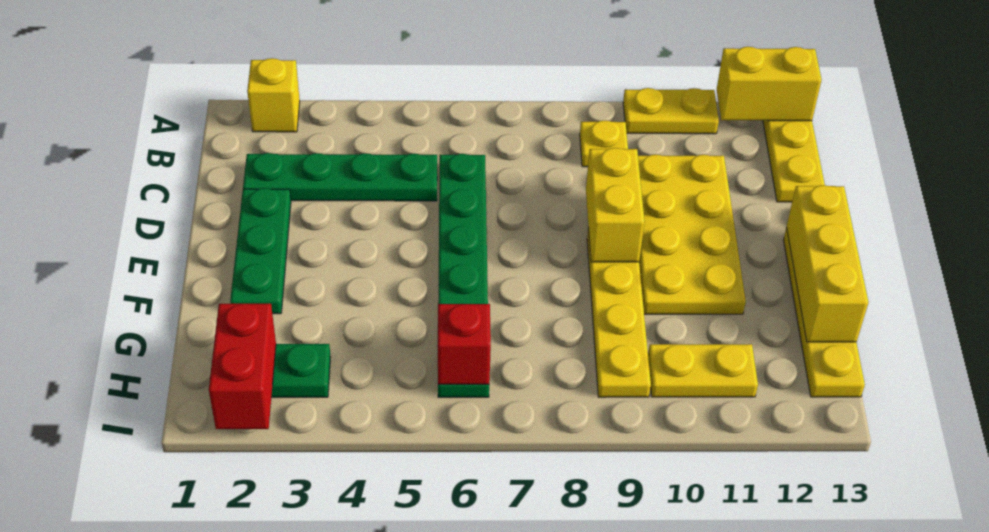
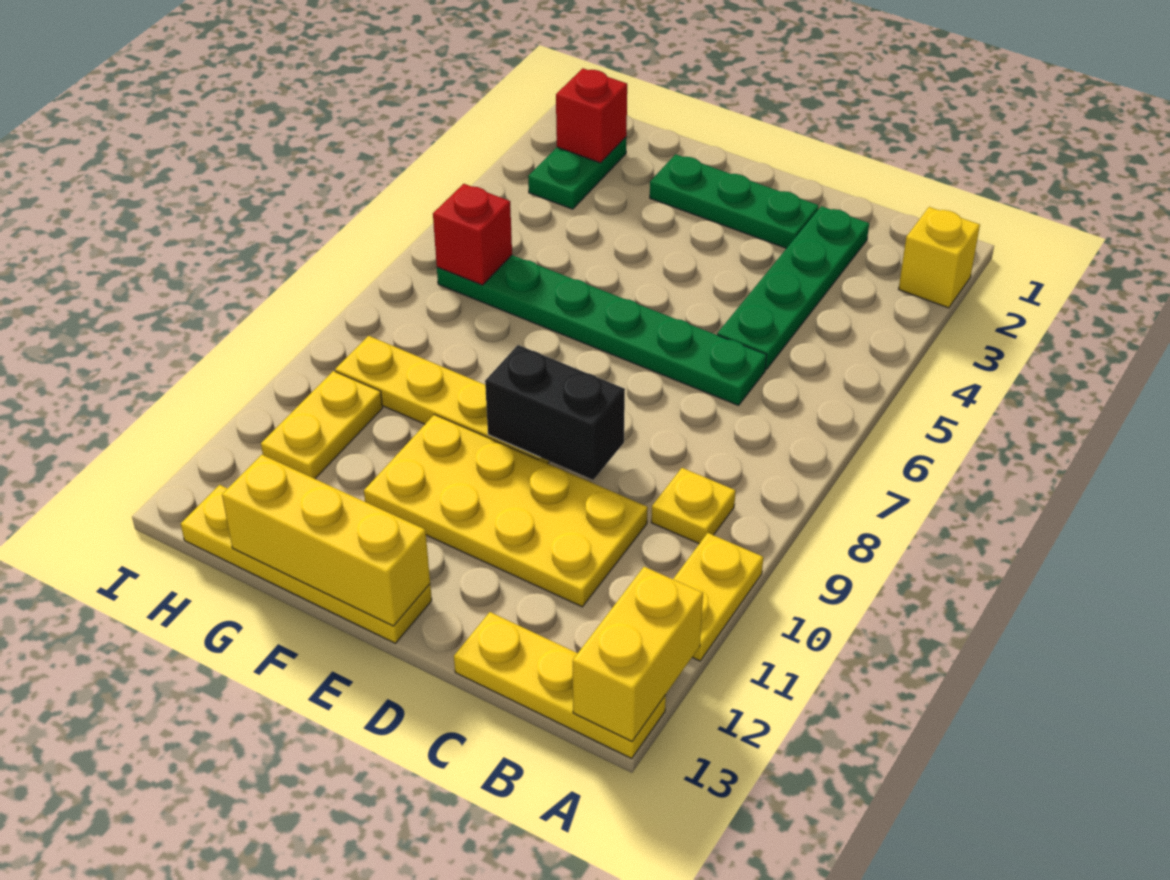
yellow brick D9:E9 level 2 -> black brick D9:E9 level 2
red brick H2:I2 level 2 -> red brick H2 level 2

